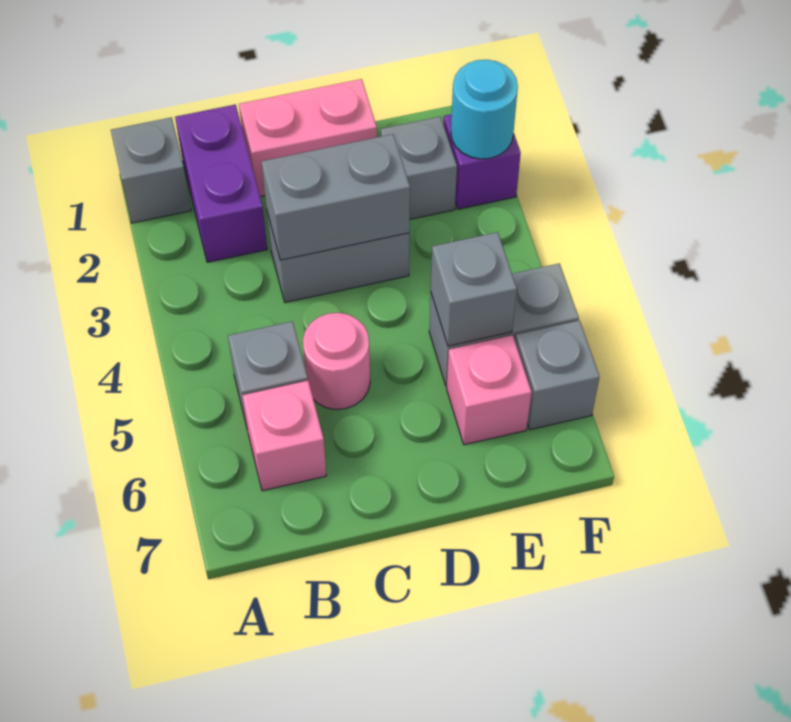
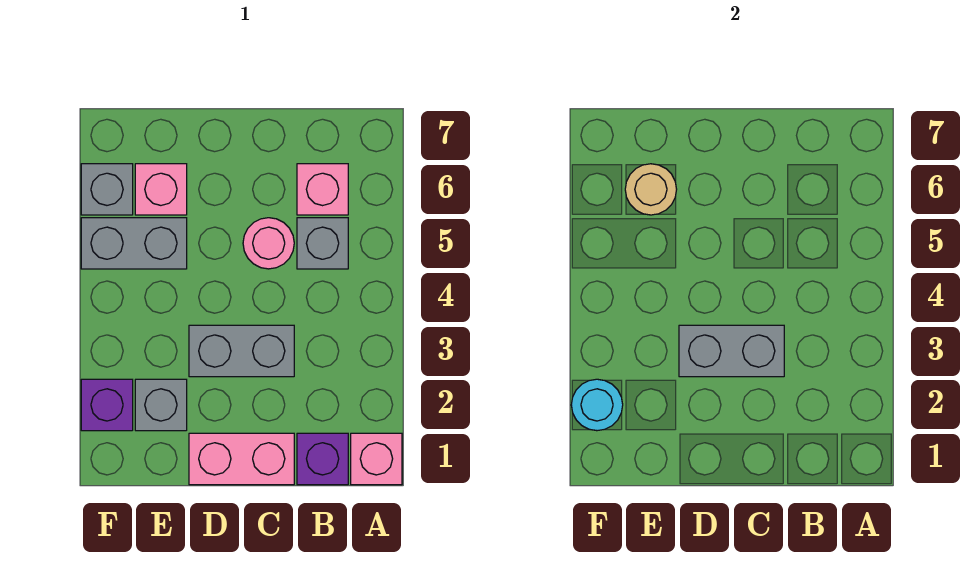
grey brick A1 level 1 -> pink brick A1 level 1
purple brick B1:B2 level 1 -> purple brick B1 level 1
grey brick E5 level 2 -> none
none -> tan round brick E6 level 2

